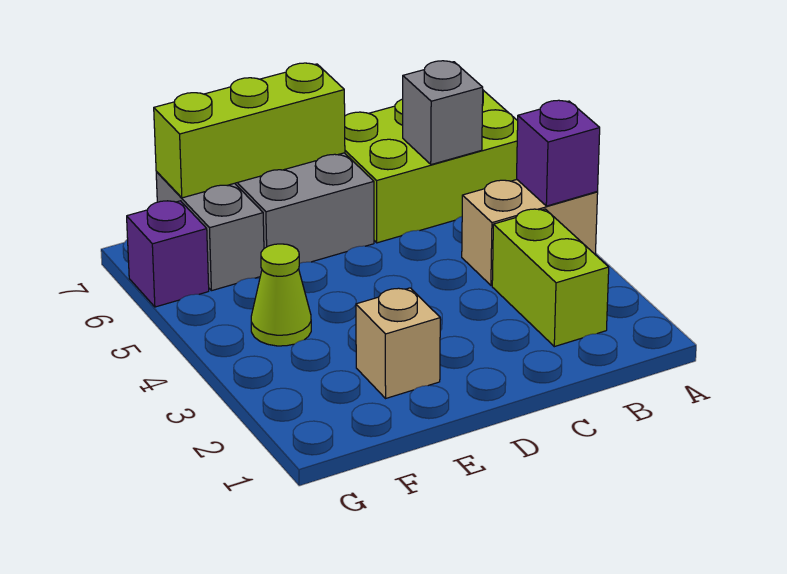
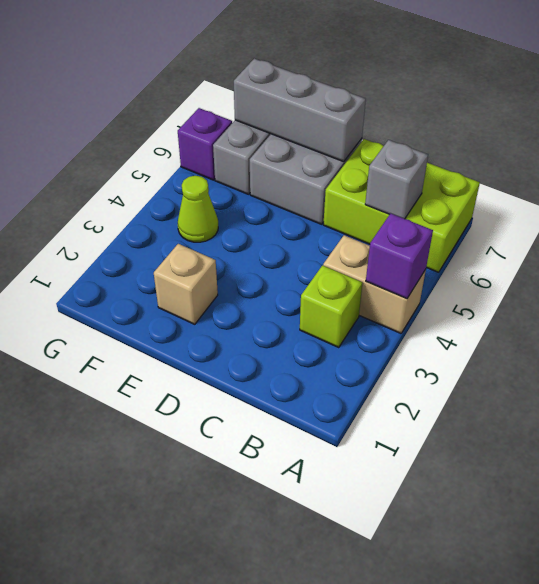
lime brick B2:B3 level 1 -> lime brick B3 level 1
lime brick D7:F7 level 2 -> grey brick D7:F7 level 2

